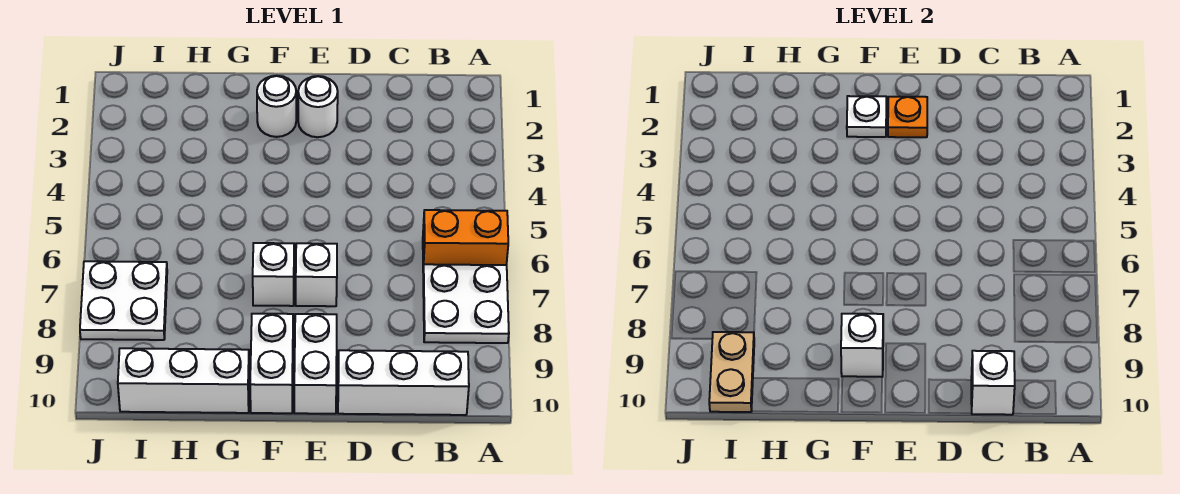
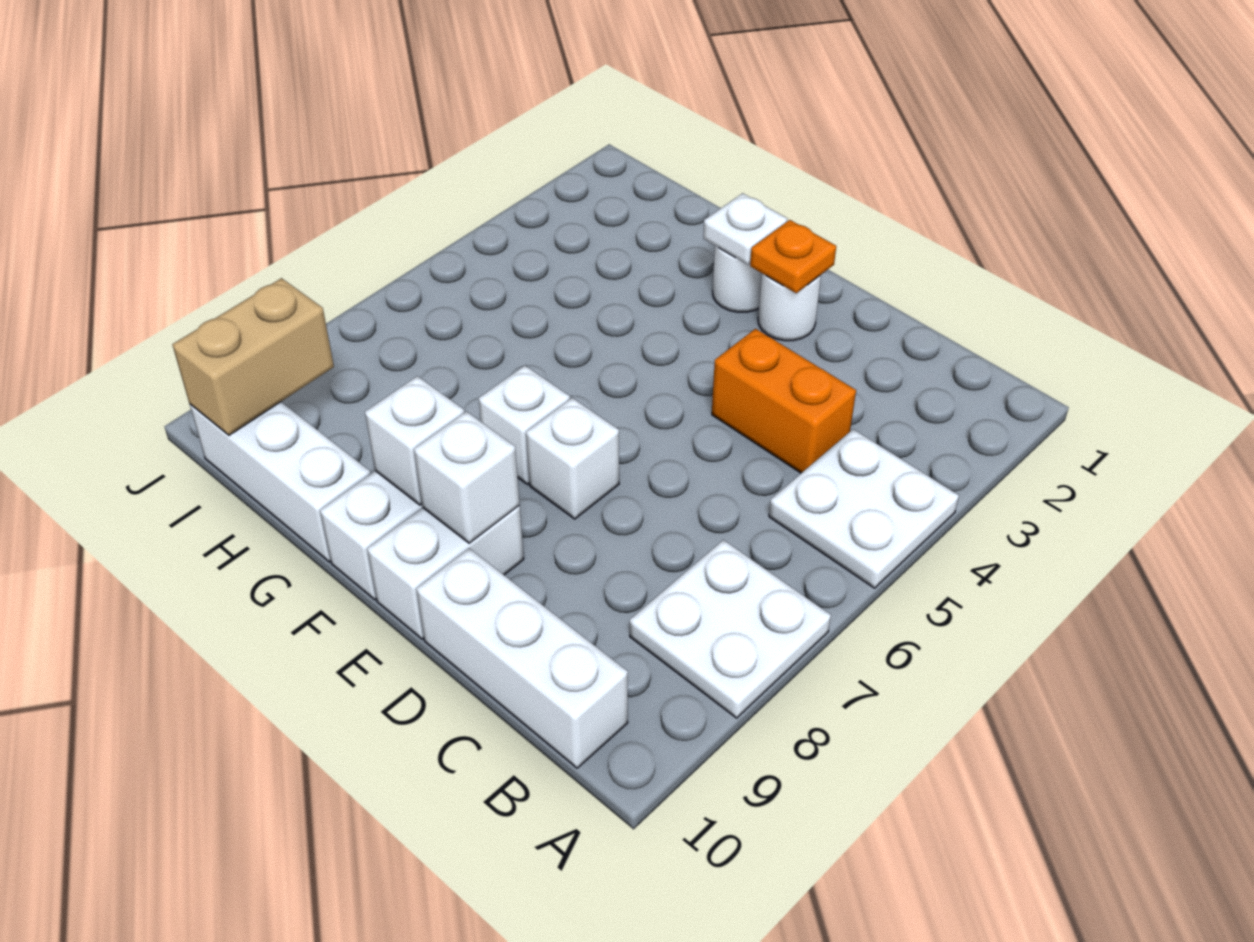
orange brick A6:B6 level 1 -> orange brick C4:D4 level 1
white brick C10 level 2 -> white brick E9 level 2
white plate I7:J8 level 1 -> white plate A4:B5 level 1
tan plate I9:I10 level 2 -> tan brick I9:I10 level 2

